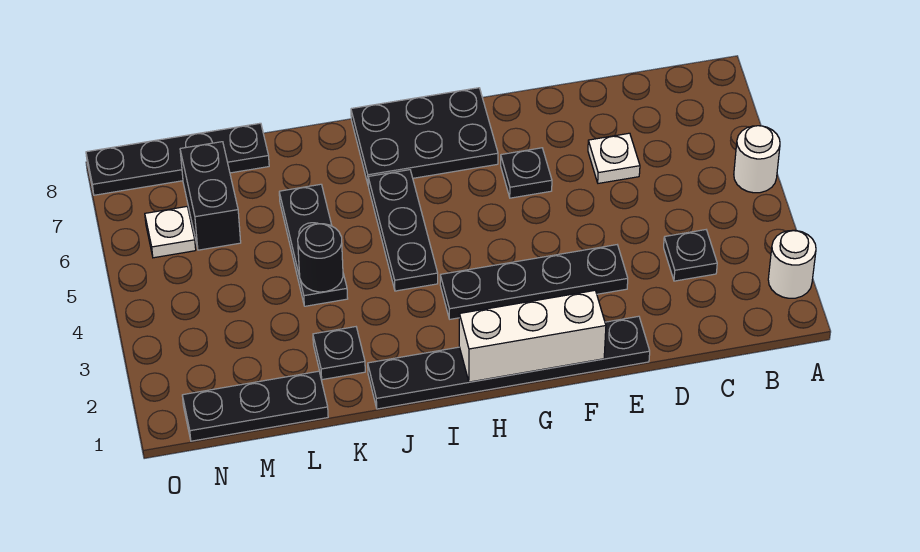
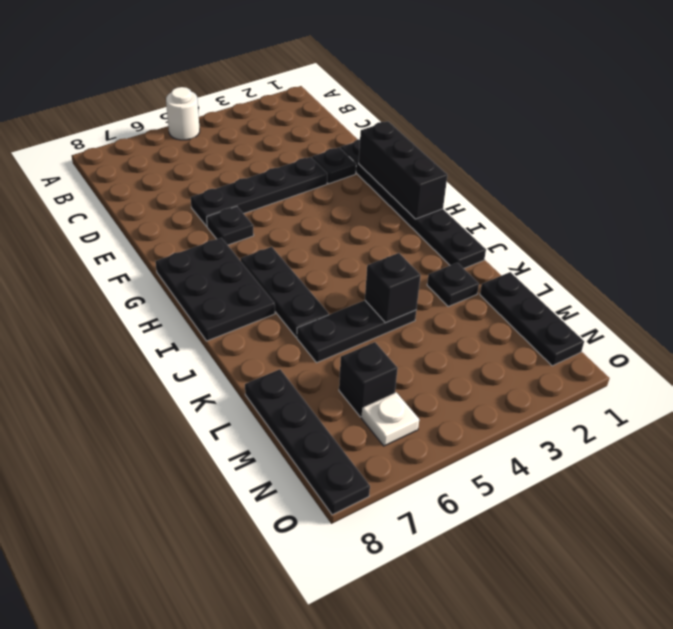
white round brick A2 level 1 -> none
black plate C3 level 1 -> black plate E2 level 1
white plate D6 level 1 -> none
black plate E3:H3 level 1 -> black plate E3:E6 level 1
white brick F1:H1 level 2 -> black brick F1:H1 level 2
black plate I4:I6 level 1 -> black plate H6:J6 level 1
black round brick K4 level 2 -> black brick K4 level 2
black brick M6:M7 level 1 -> black brick M6 level 1

